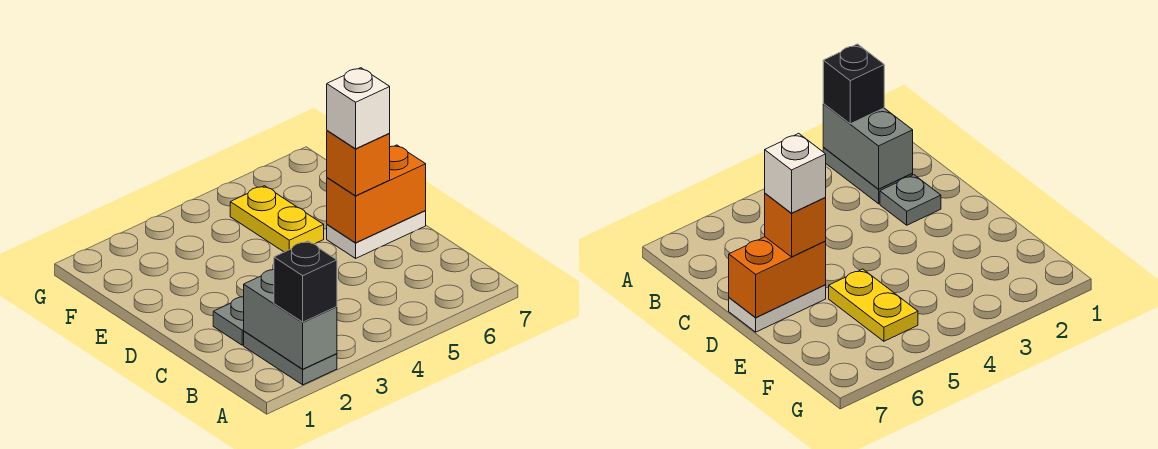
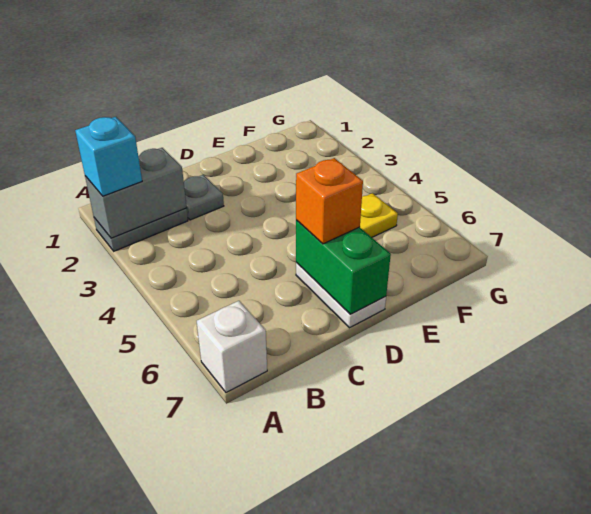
black brick A2 level 3 -> cyan brick A2 level 3
orange brick D6:D7 level 2 -> green brick D6:D7 level 2
white brick D6 level 4 -> white brick A7 level 1

